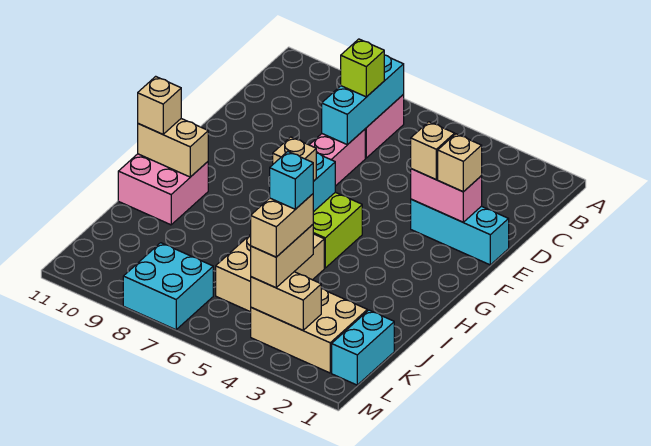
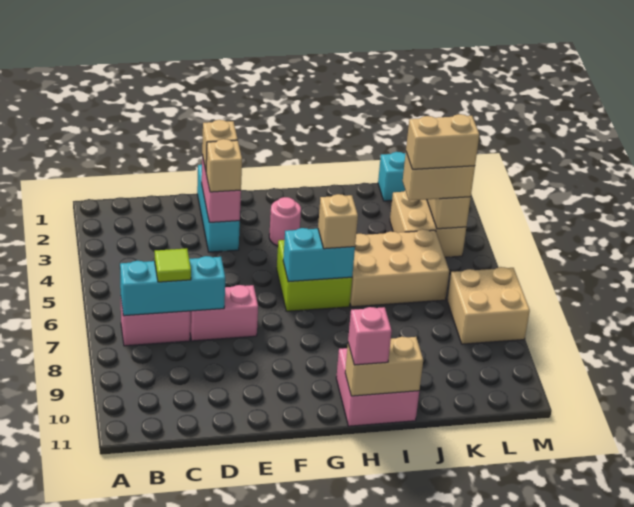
lime brick C7 level 3 -> lime tile C7 level 3
none -> pink round brick G3 level 1
tan brick H10:H11 level 2 -> tan brick H11:I11 level 2
tan brick H11 level 3 -> pink brick H11 level 3
tan brick K2:L4 level 1 -> tan brick K3:L4 level 1
cyan brick K4 level 5 -> none
cyan brick L7:M8 level 1 -> tan brick L7:M8 level 1

